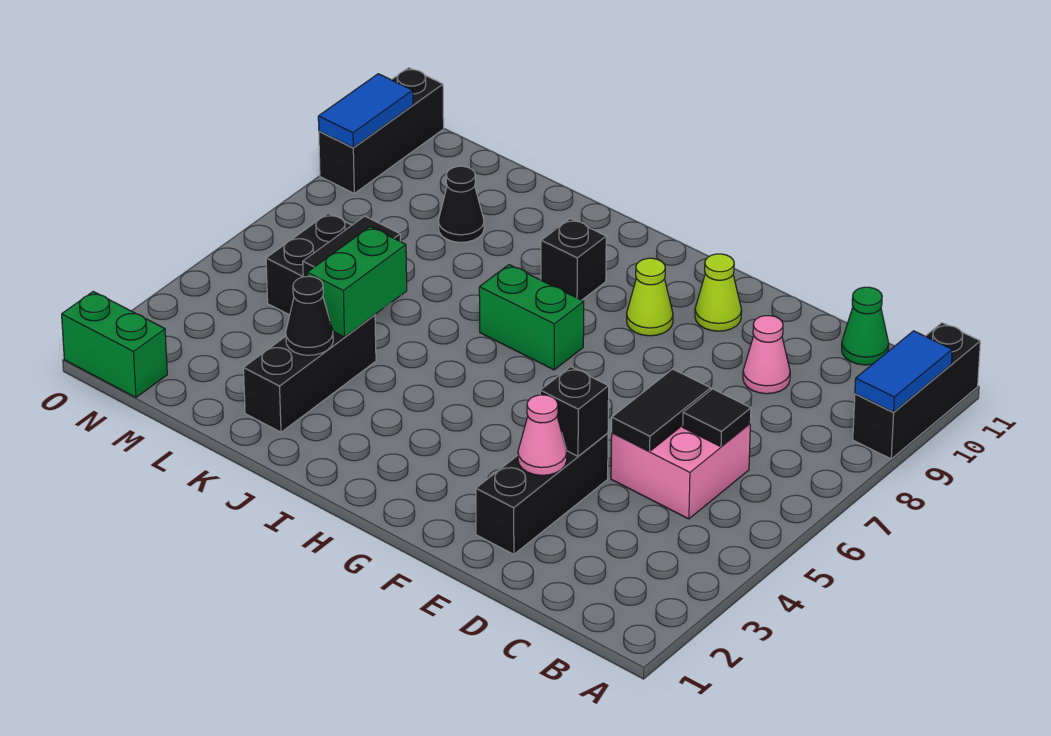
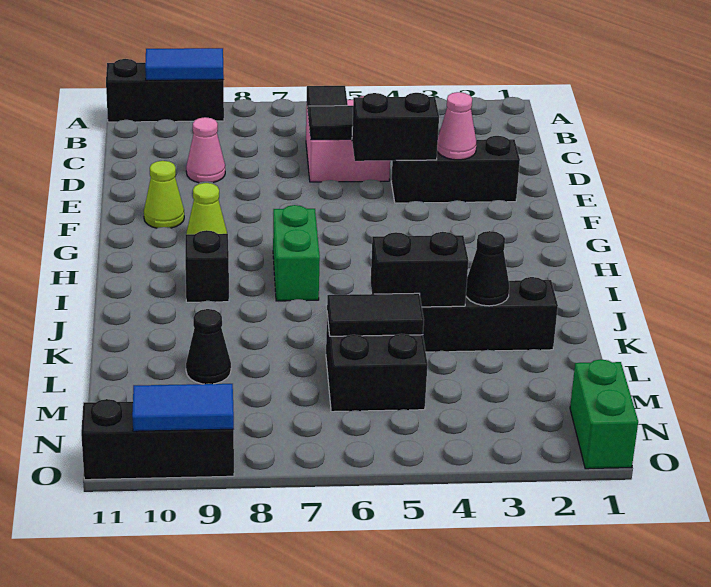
green cone C11 level 1 -> none
black brick E4 level 2 -> black brick E4:E5 level 2
green brick K4:K5 level 2 -> black brick K4:K5 level 2

